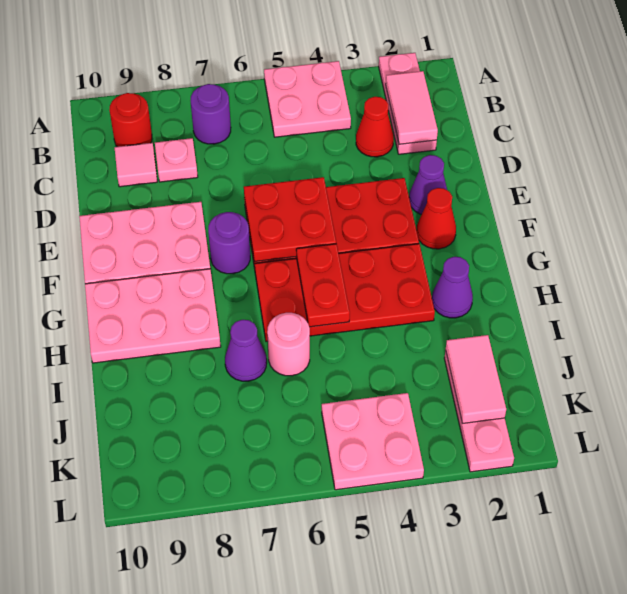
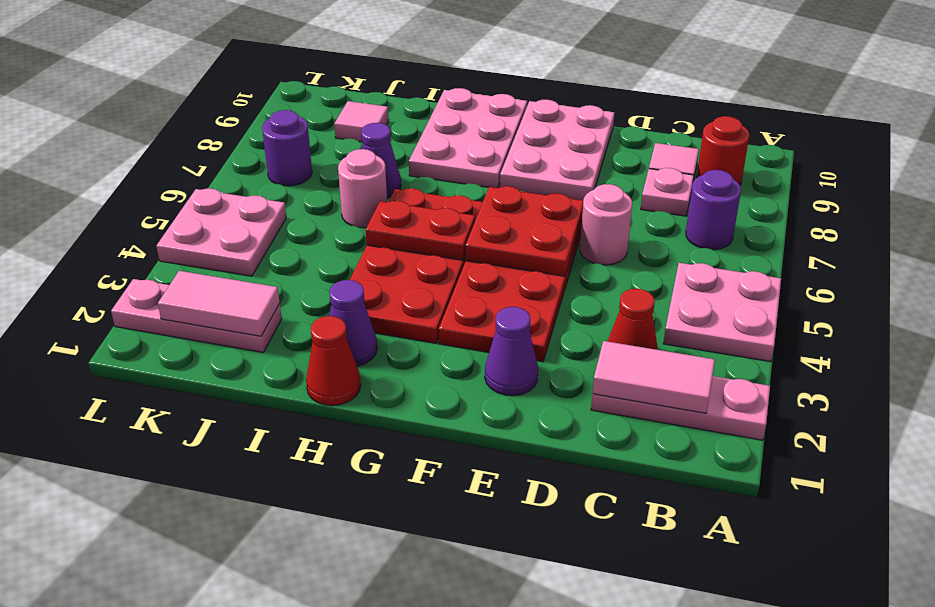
none -> pink round brick D6 level 1
red cone F2 level 1 -> red cone H1 level 1
purple round brick F7 level 1 -> purple round brick K7 level 1
none -> pink tile J9 level 1

